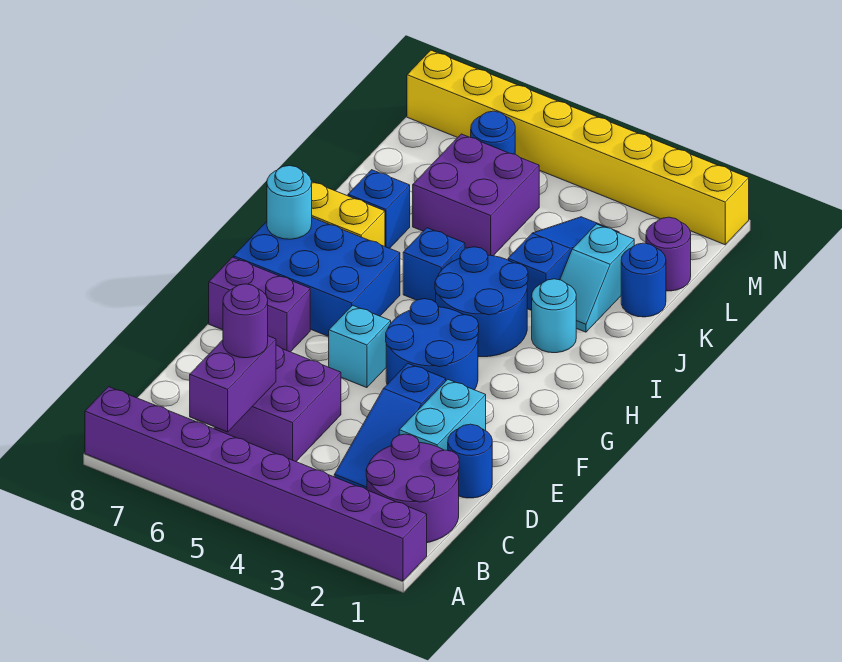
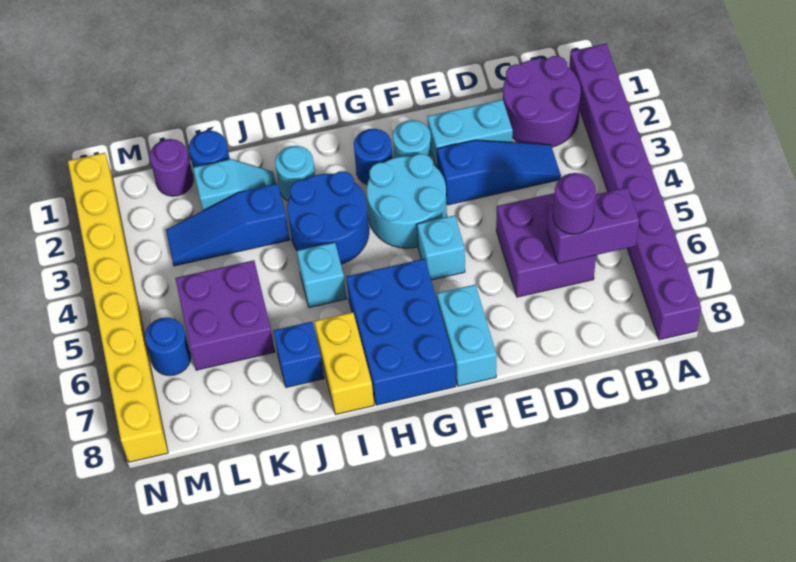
blue round brick D1 level 1 -> blue round brick G2 level 1
blue round brick F3:G4 level 1 -> cyan round brick F3:G4 level 1
purple brick F7:F8 level 1 -> cyan brick F7:F8 level 1
cyan round brick H8 level 2 -> cyan round brick F2 level 1
blue brick I5 level 1 -> cyan brick I5 level 1

